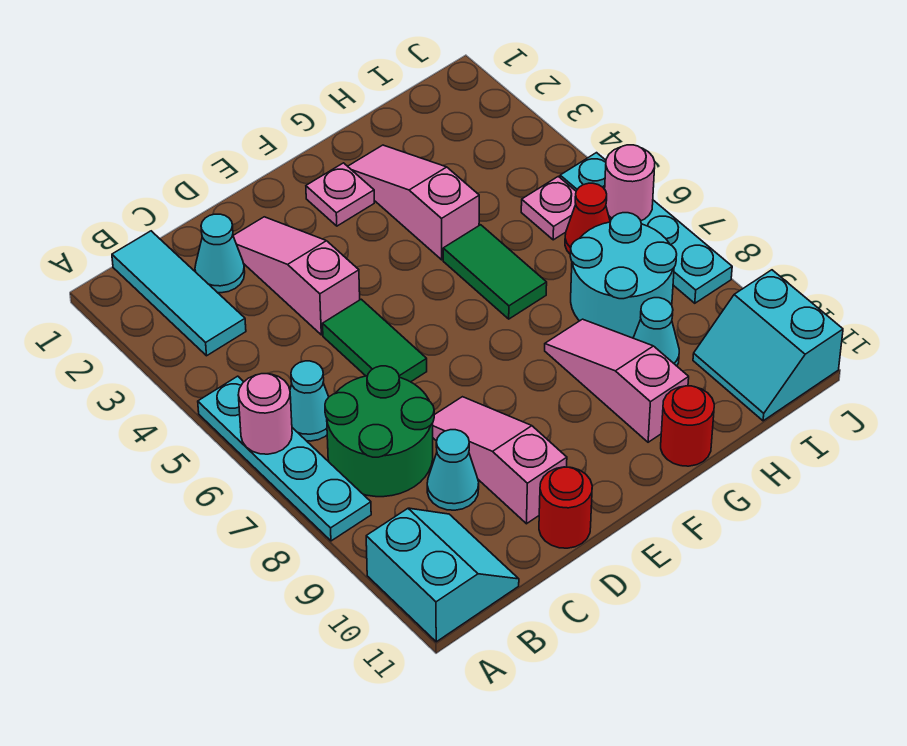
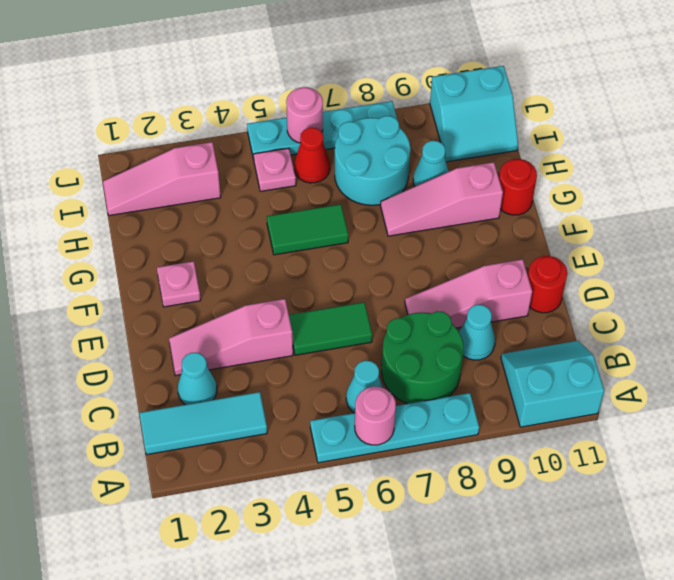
pink slope G2:G4 level 1 top 4 -> pink slope I1:I3 level 1 top 3

